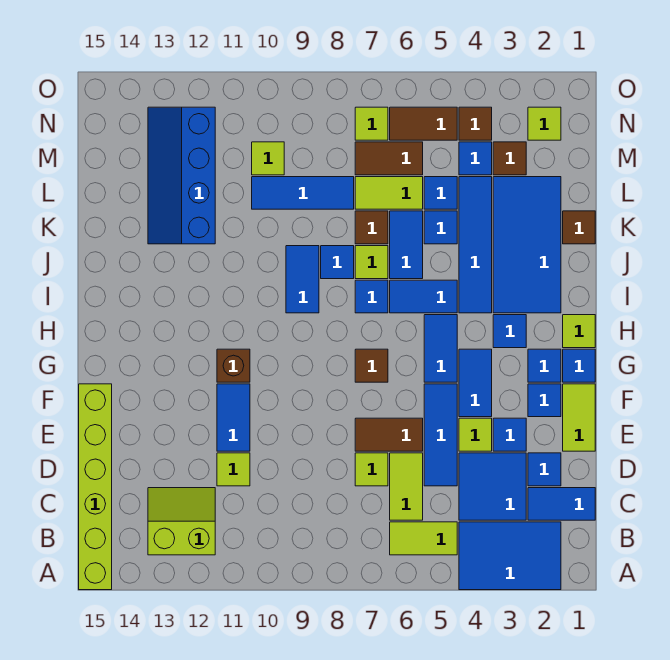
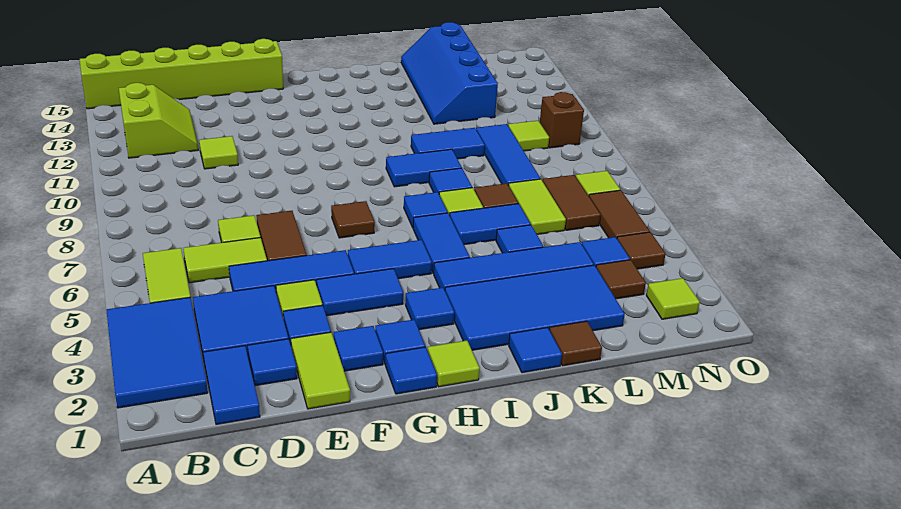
lime tile E1:F1 level 1 -> lime tile E1:E2 level 1
blue tile E11:F11 level 1 -> blue tile J10:K10 level 1
brown brick G11 level 1 -> brown brick N10 level 1
blue slope K12:N13 level 1 top 12 -> blue slope K12:L15 level 1 top L
blue tile L5 level 1 -> blue tile J1 level 1

